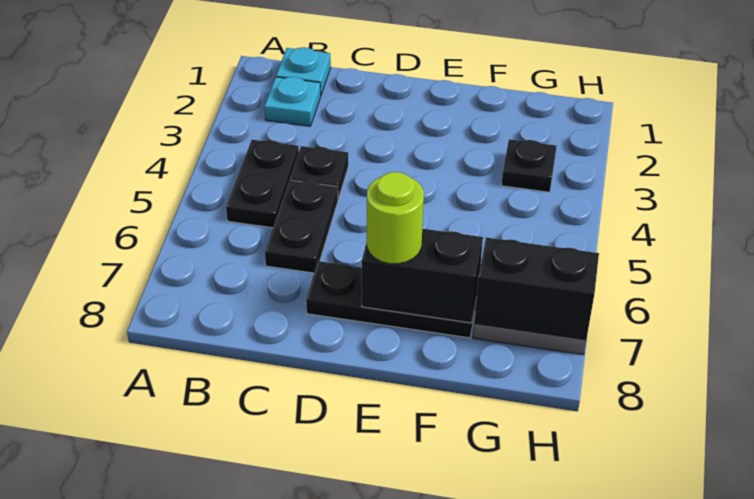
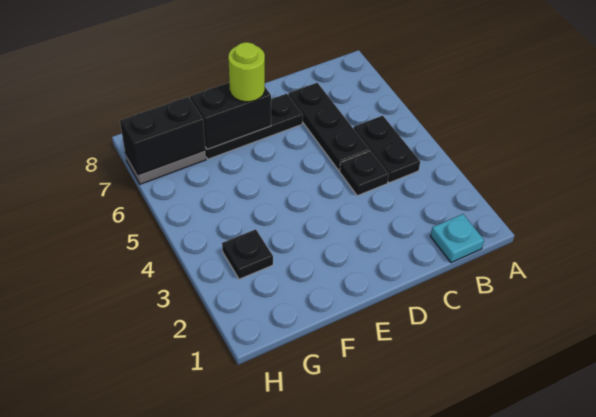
cyan plate B2 level 1 -> none
black plate C5:C6 level 1 -> black plate C5:C7 level 1

